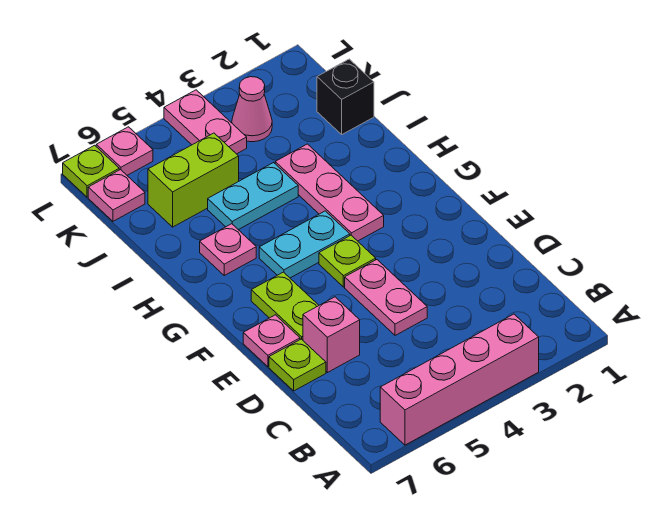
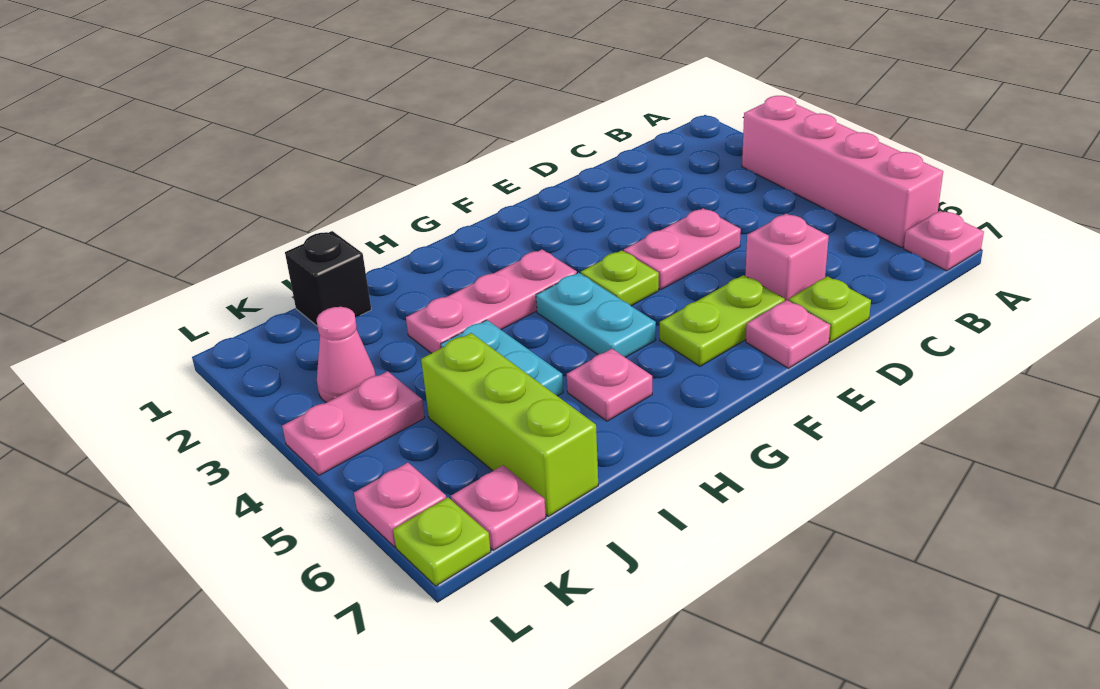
none -> pink plate A7 level 1
lime brick J5:J6 level 1 -> lime brick J5:J7 level 1

